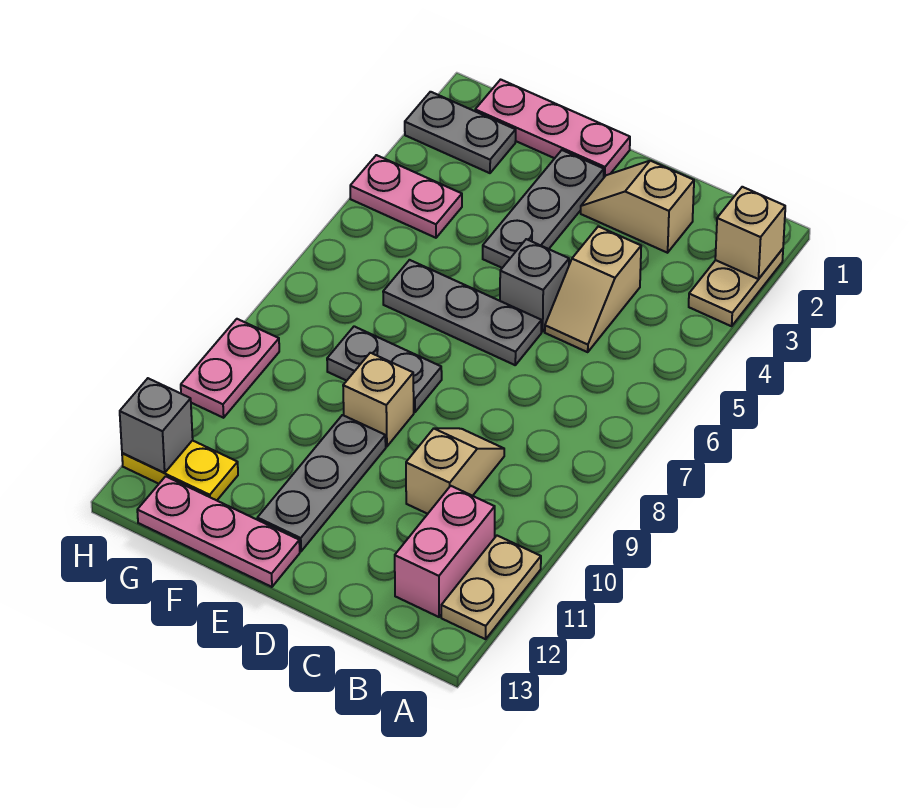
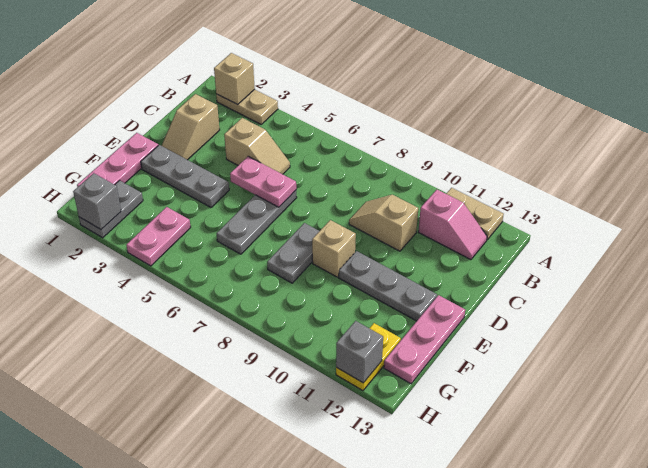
pink brick B11:B12 level 1 -> pink slope B11:B12 level 1 top 11
grey brick D5 level 1 -> grey brick H2 level 2
pink plate H9:H10 level 1 -> pink plate D5:D6 level 2

